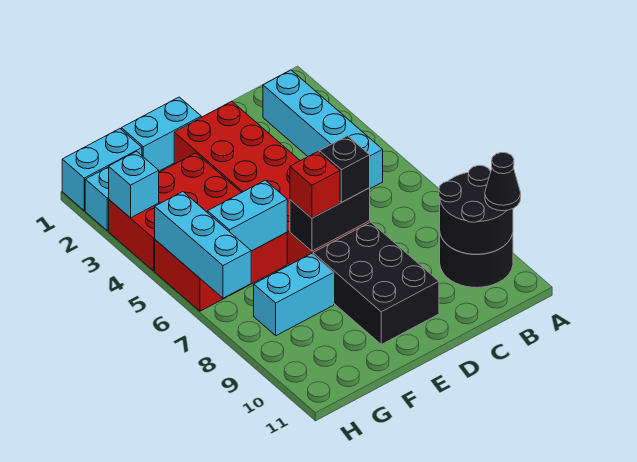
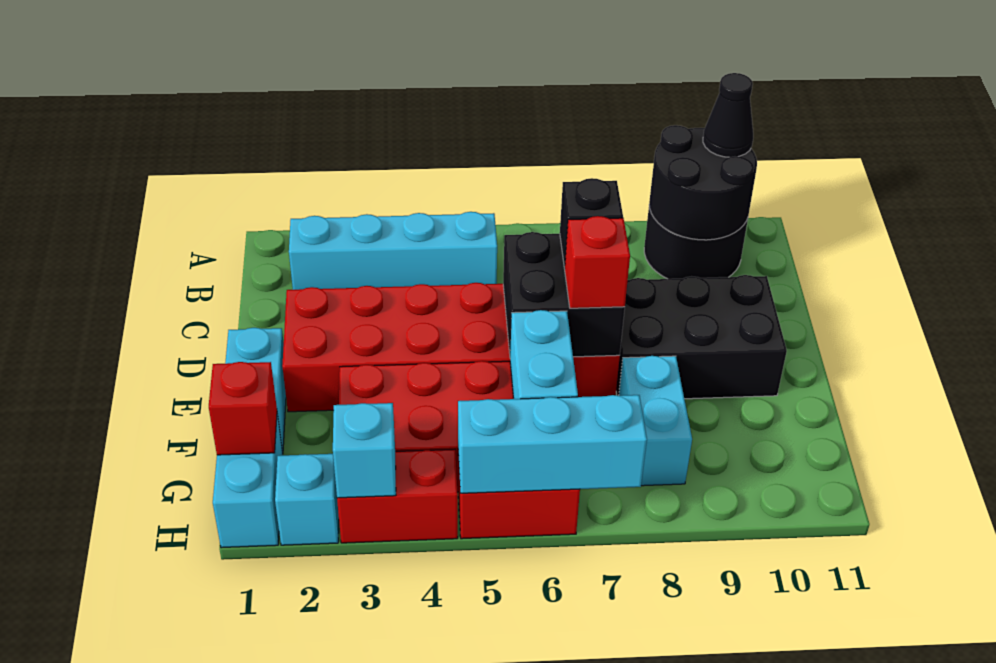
black brick D7:E7 level 2 -> black brick D6:E7 level 2
none -> red brick G1 level 2

